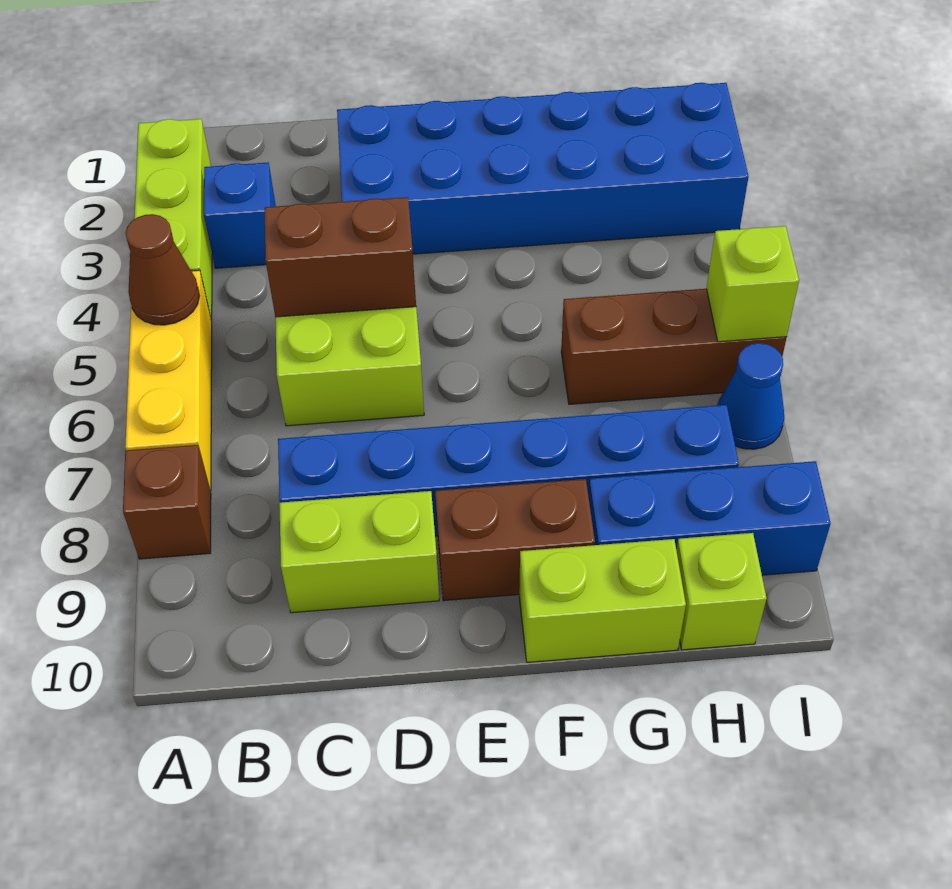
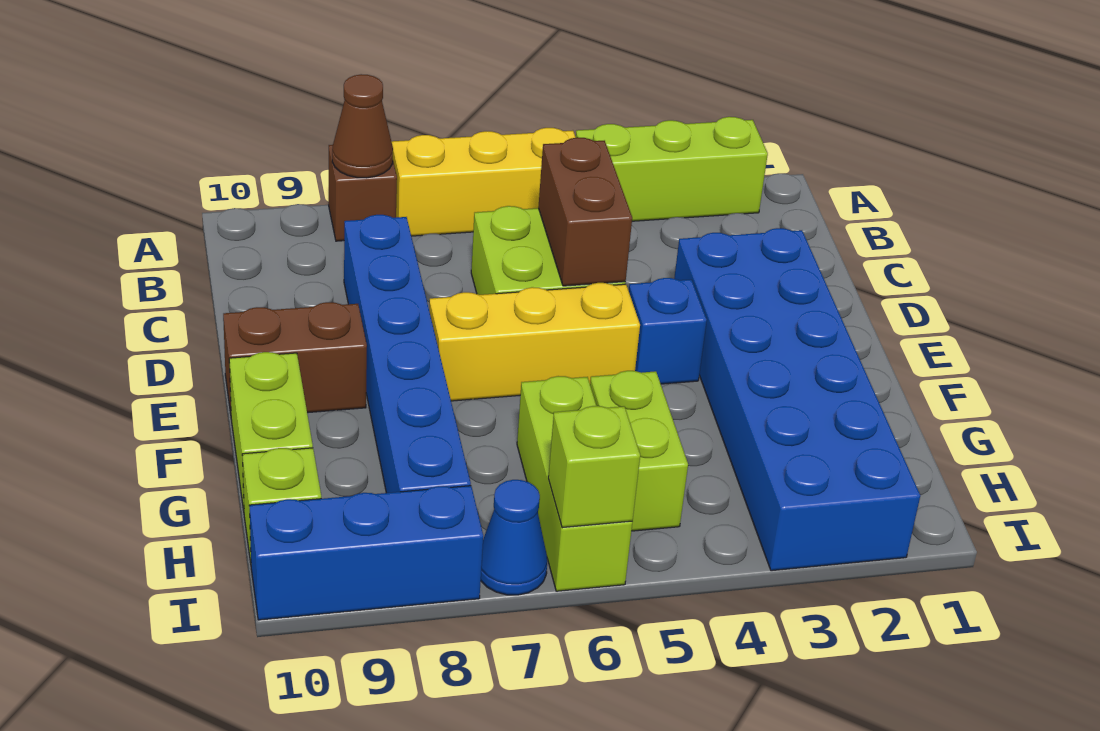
brown cone A5 level 2 -> brown cone A8 level 2
blue brick B3 level 1 -> blue brick E4 level 1
lime brick C9:D9 level 1 -> lime brick G5:H5 level 1
none -> yellow brick E5:E7 level 1
brown brick E9:F9 level 1 -> brown brick E9:E10 level 1
brown brick G6:I6 level 1 -> lime brick G6:I6 level 1
blue brick G9:I9 level 1 -> blue brick I8:I10 level 1

